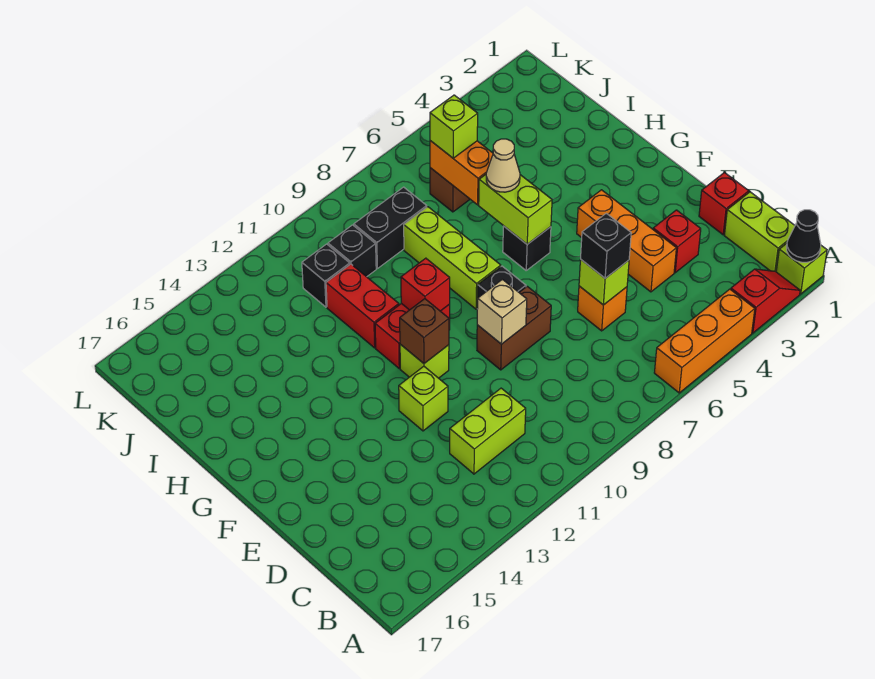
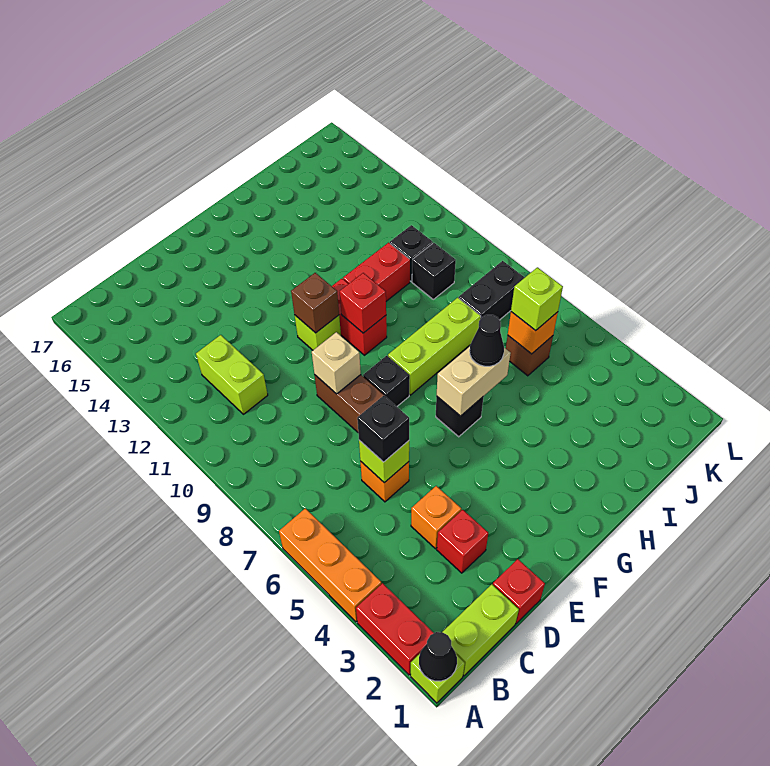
red slope A2:A3 level 1 top 3 -> red brick A2:A3 level 1
orange brick D4:F4 level 1 -> orange brick D4 level 1
lime brick E12 level 1 -> none
lime brick G6:H6 level 2 -> tan brick G6:H6 level 2
tan cone H6 level 3 -> black cone H6 level 3
orange brick I6:J6 level 2 -> orange brick J6 level 2
black brick J8:J9 level 1 -> black brick J8:K8 level 1

